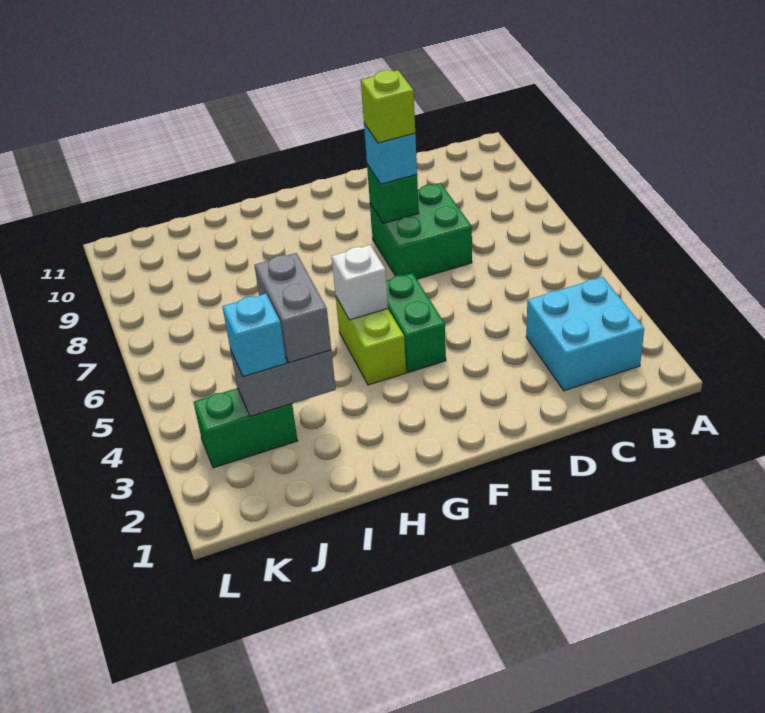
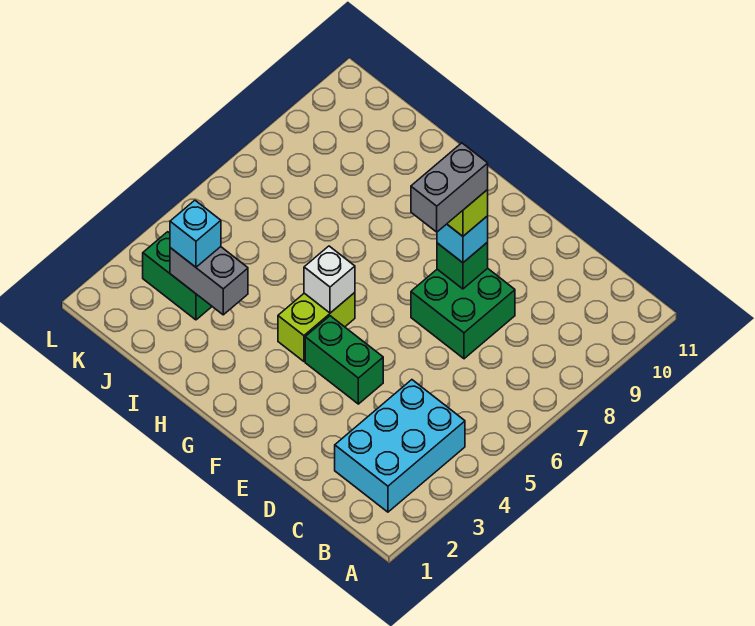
cyan brick B2:C3 level 1 -> cyan brick B2:C4 level 1
green brick F4:F5 level 1 -> green brick E4:F4 level 1
grey brick I3:I4 level 3 -> grey brick E7:E8 level 5

